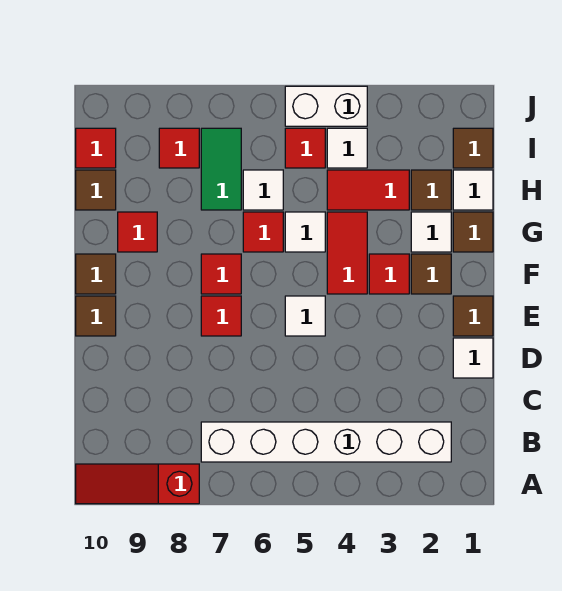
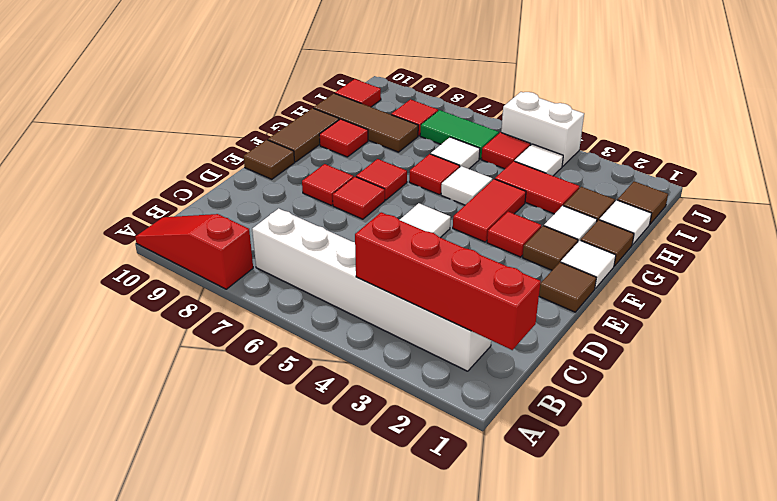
none -> red brick B1:B4 level 2
white tile D1 level 1 -> white tile F1 level 1
none -> red tile E8 level 1
brown tile F10 level 1 -> brown tile F10:G10 level 1
green tile H7:I7 level 1 -> green tile I6:I7 level 1
brown tile H10 level 1 -> brown tile H8:H10 level 1

